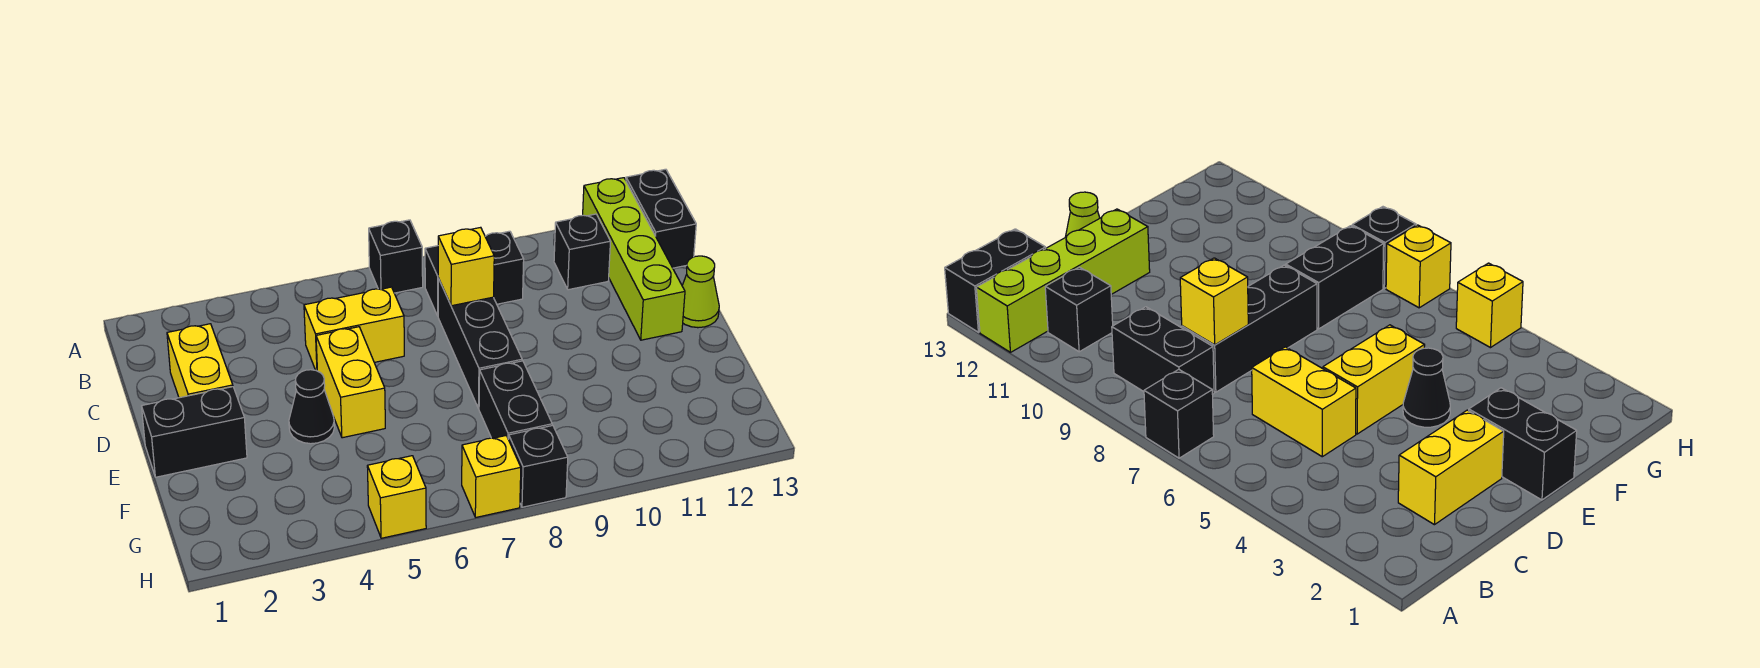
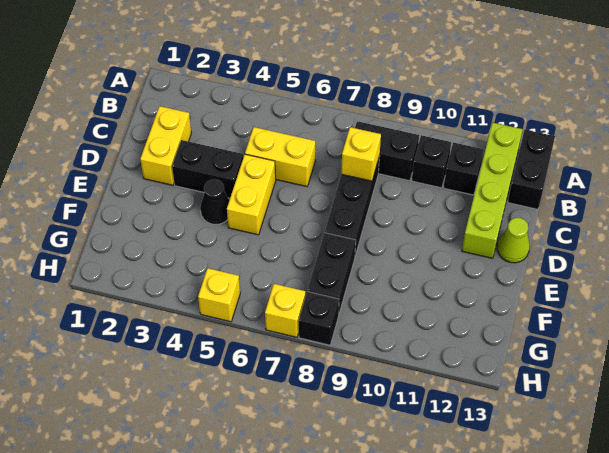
black brick A7 level 1 -> black brick B10 level 1
black brick E1:E2 level 1 -> black brick D3:D4 level 1

